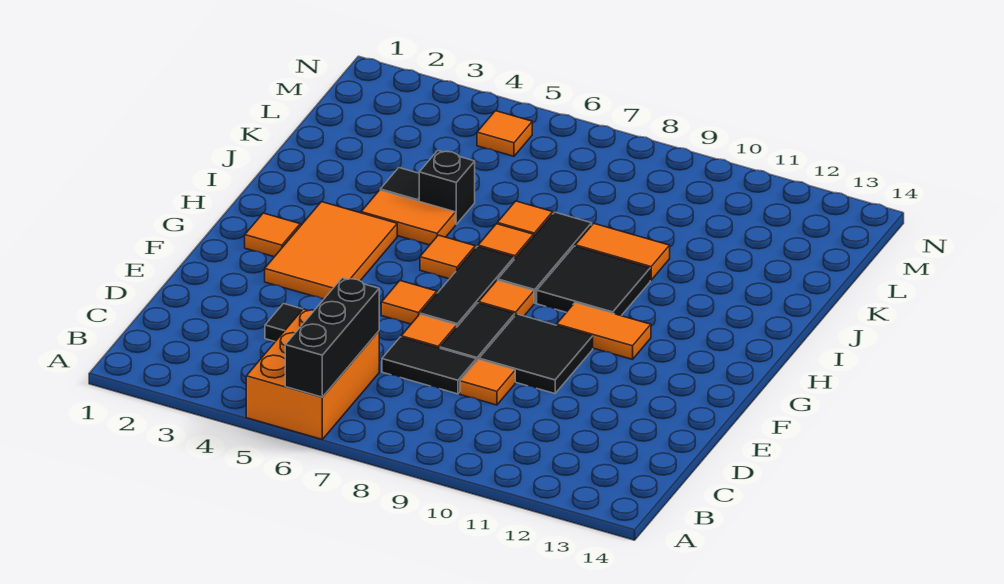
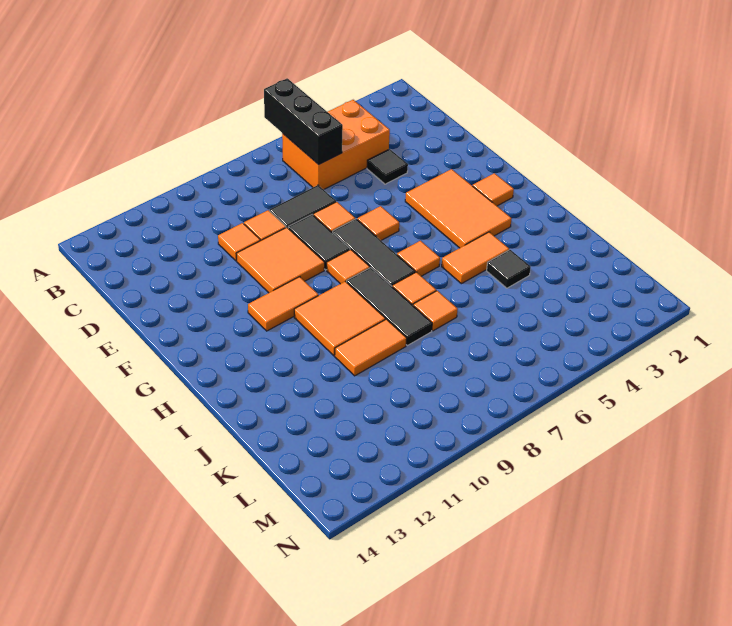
orange brick A5:C6 level 1 -> orange brick B4:C6 level 1
black tile E9:F10 level 1 -> orange tile E9:F10 level 1
black tile H9:I10 level 1 -> orange tile H9:I10 level 1
black brick J5 level 1 -> none
orange tile M5 level 1 -> orange tile D10 level 1

